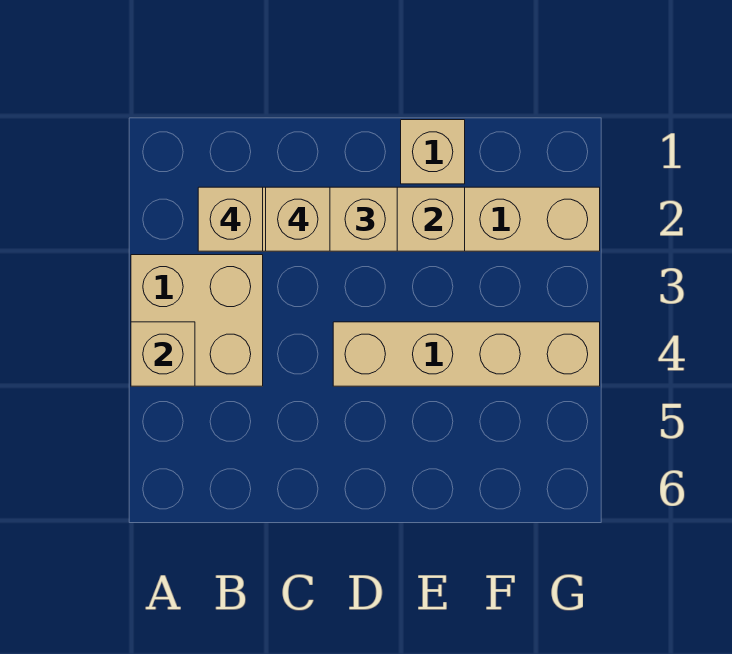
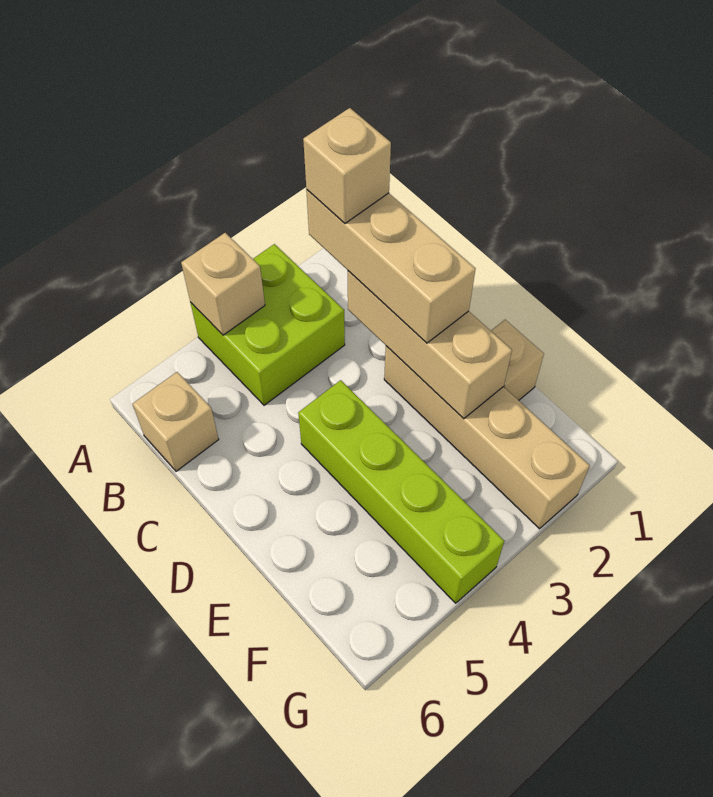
tan brick A3:B4 level 1 -> lime brick A3:B4 level 1
tan brick C2 level 4 -> tan brick B6 level 1
tan brick D4:G4 level 1 -> lime brick D4:G4 level 1

